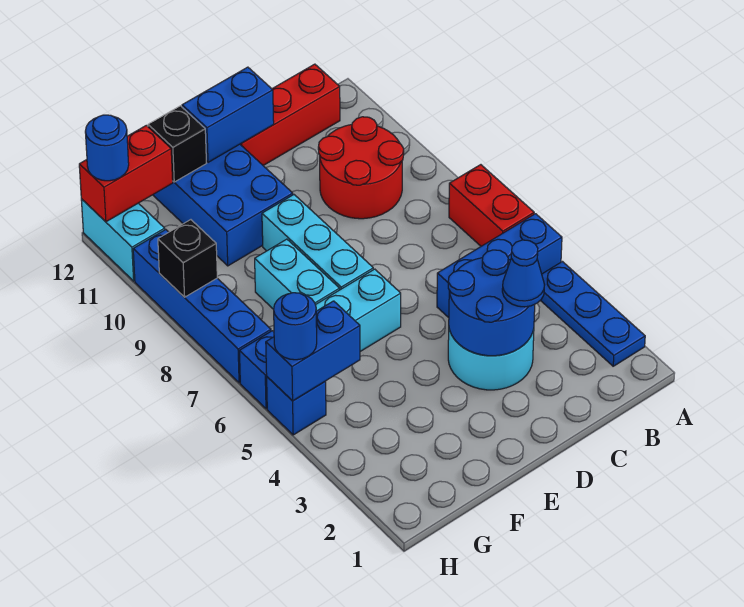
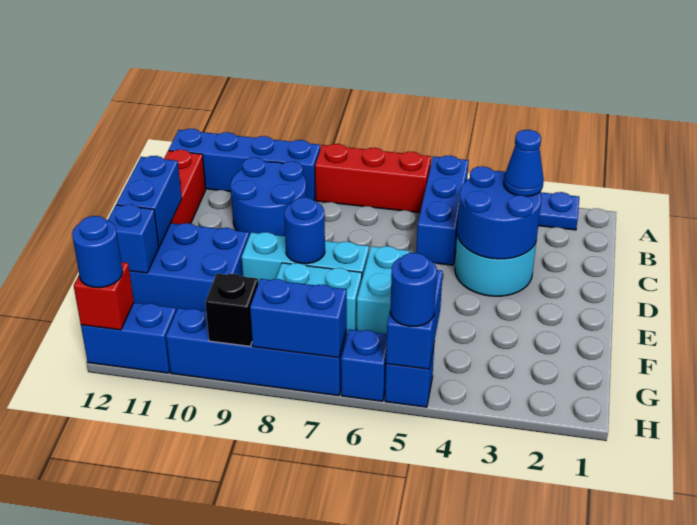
red brick A6:A7 level 1 -> red brick A6:A8 level 1
none -> blue brick A9:A12 level 1
red round brick B9:C10 level 1 -> blue round brick B9:C10 level 1
none -> blue round brick E8 level 2
black brick F12 level 2 -> blue brick F12 level 2
red brick G12:H12 level 2 -> red brick H12 level 2
none -> blue brick H7:H8 level 2
cyan brick H11:H12 level 1 -> blue brick H11:H12 level 1

